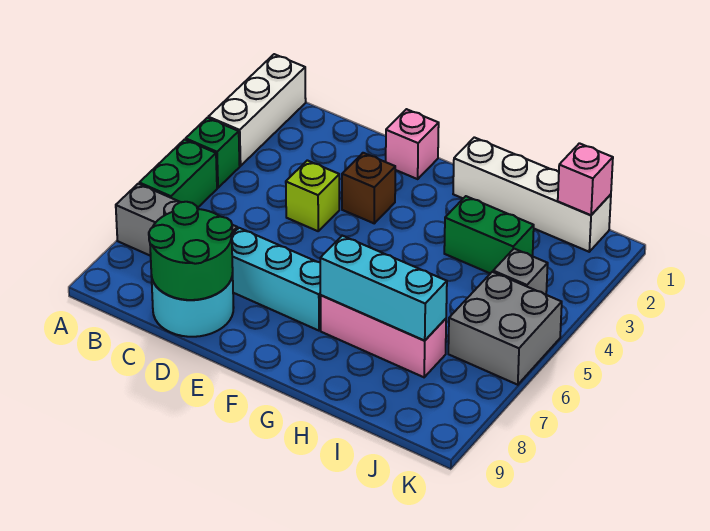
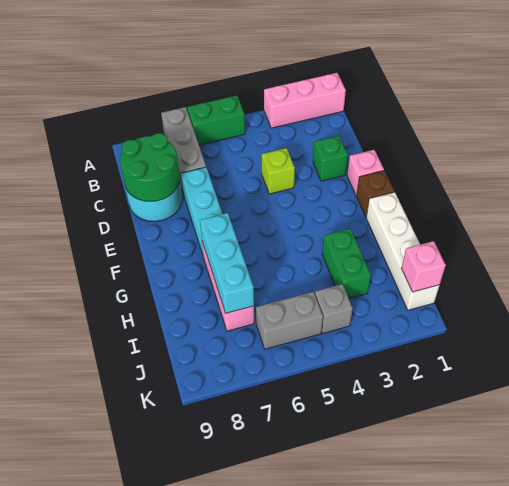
white brick A1:A3 level 1 -> pink brick A1:A3 level 1
green brick A4 level 1 -> green brick D2 level 1
brown brick E3 level 1 -> brown brick F1 level 1
grey brick J5:K6 level 1 -> grey brick J5:J6 level 1

